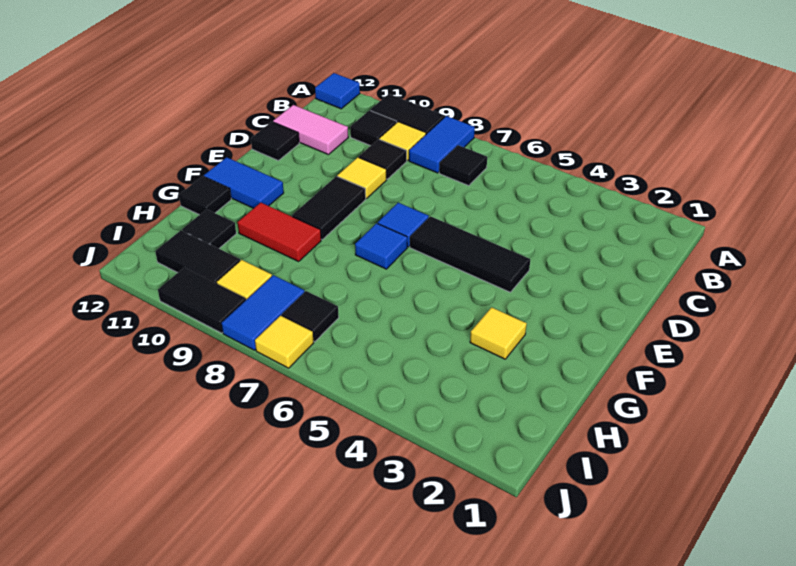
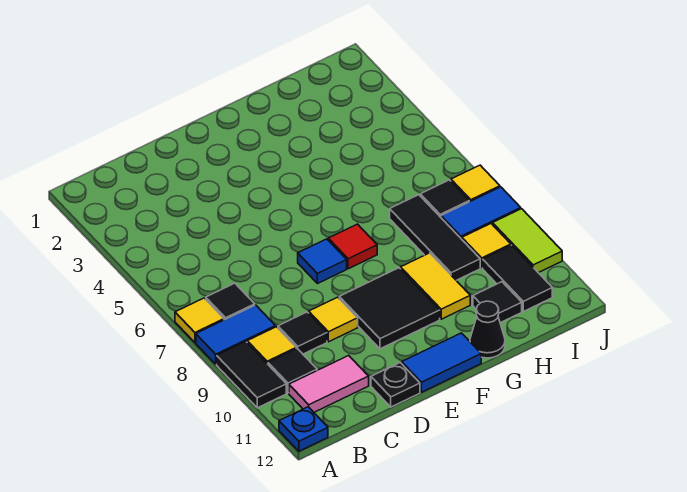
blue tile A12 level 1 -> blue plate A12 level 1
pink tile C11:C12 level 1 -> pink tile B11:C11 level 1
black tile D12 level 1 -> black plate D12 level 1
black tile E4:E6 level 1 -> black tile H7:H9 level 1
black tile E9:F9 level 1 -> black tile E9:F10 level 1
blue tile F7 level 1 -> red tile F7 level 1
blue tile F11:F12 level 1 -> blue tile E12:F12 level 1
yellow tile G3 level 1 -> yellow tile A7 level 1
red tile G9:G10 level 1 -> yellow tile G9:G10 level 1
black tile G12 level 1 -> black cone G12 level 1
black tile J9:J10 level 1 -> lime tile J9:J10 level 1

